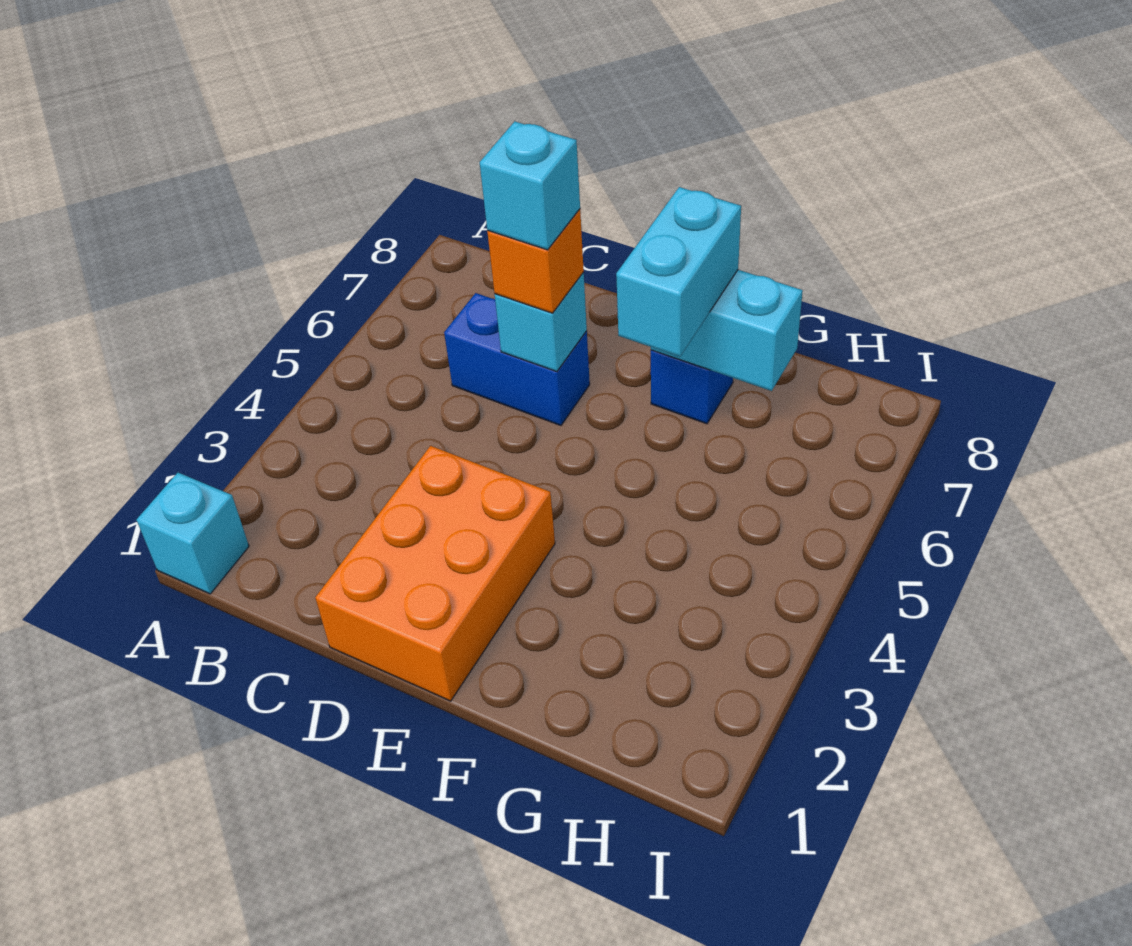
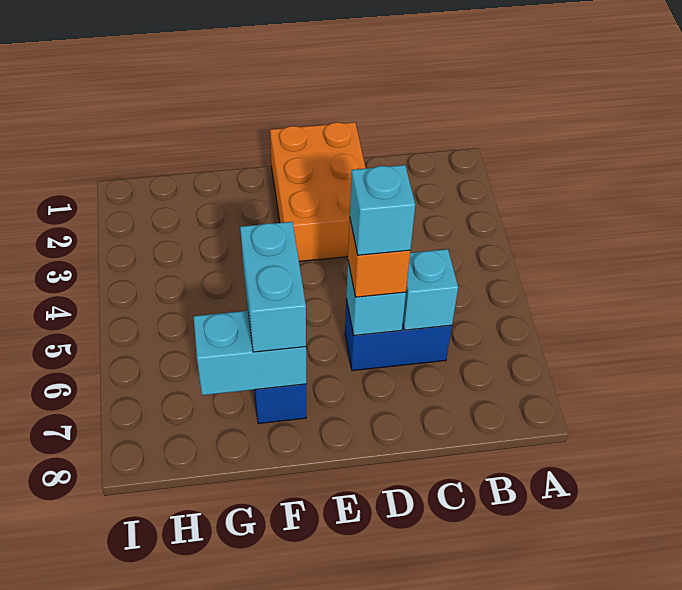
cyan brick A1 level 1 -> cyan brick C6 level 2

